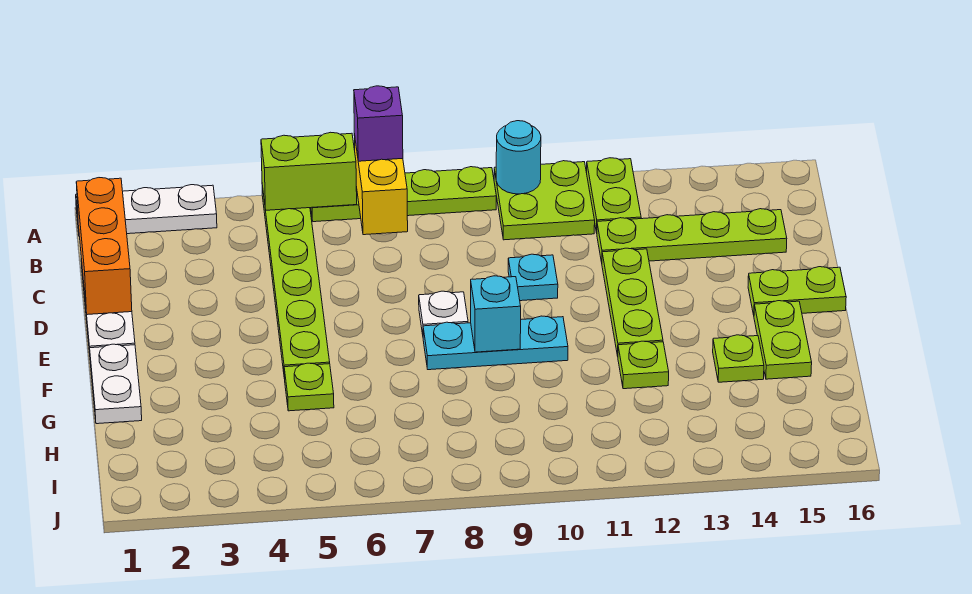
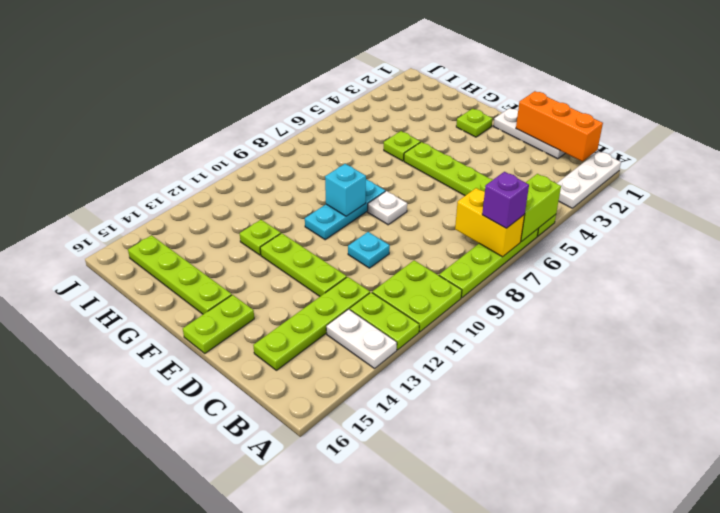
cyan round brick A10 level 2 -> none
white plate F1:G1 level 1 -> white plate A13:B13 level 1
lime plate F15:G15 level 1 -> lime plate F15:I15 level 1
lime plate G14 level 1 -> lime plate F2 level 1

